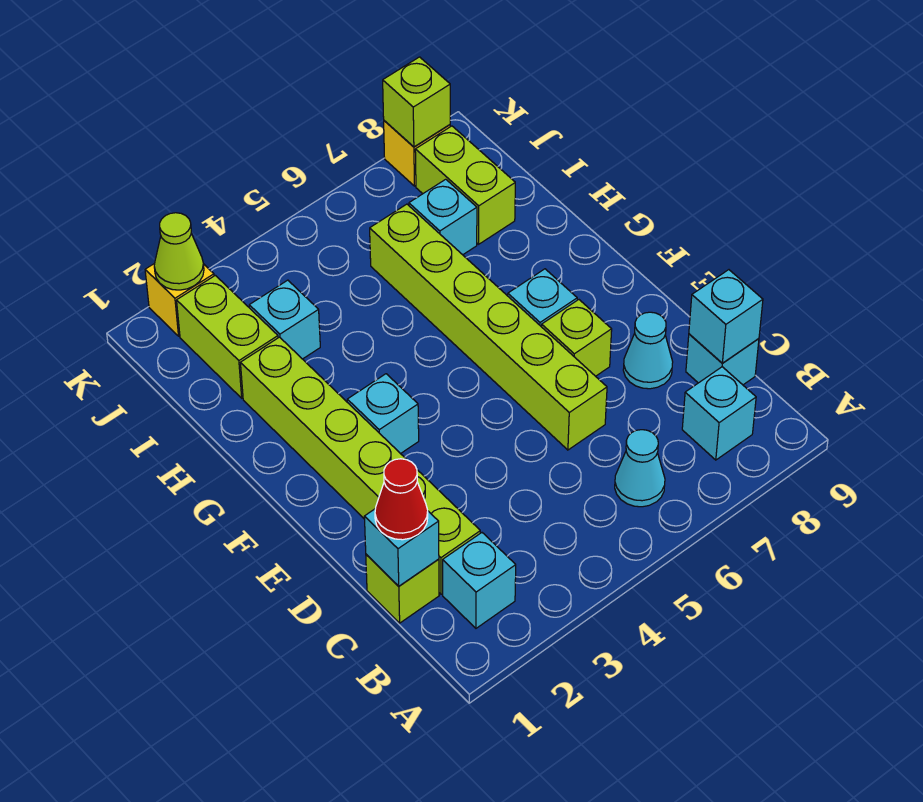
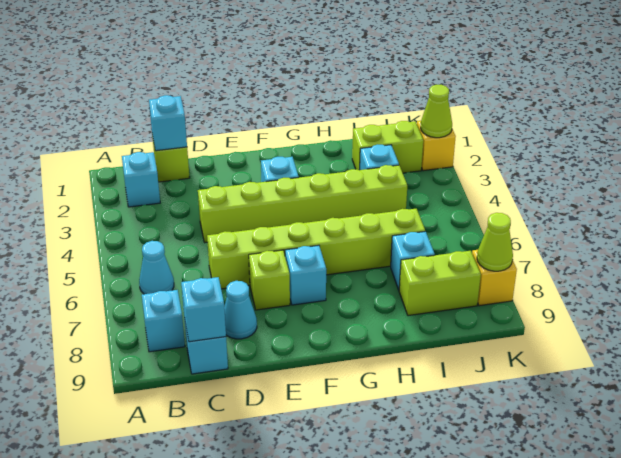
red cone C1 level 3 -> none
lime brick C2:H2 level 1 -> lime brick D4:I4 level 1
lime brick K8 level 2 -> lime cone K8 level 2

